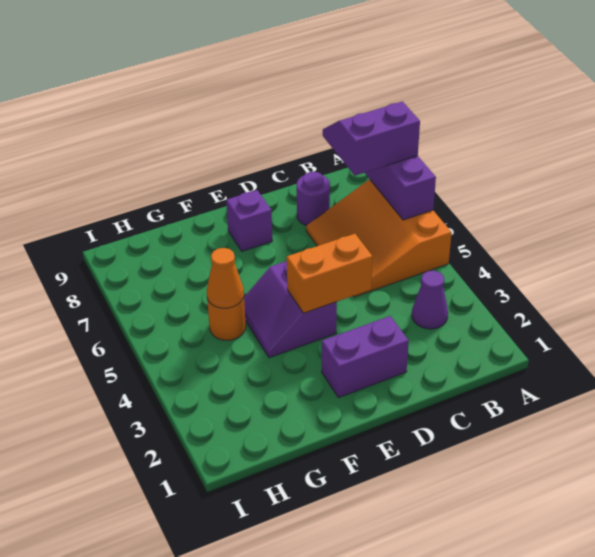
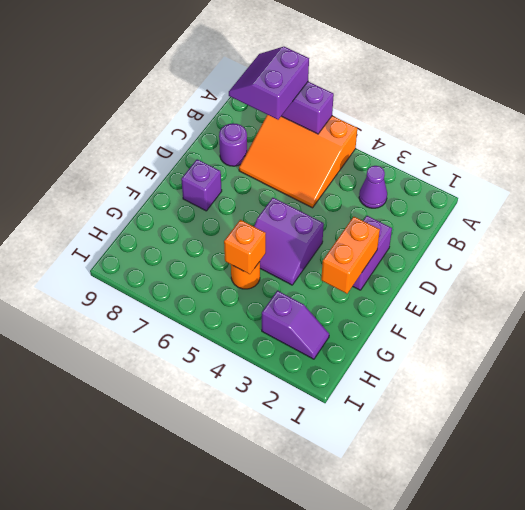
orange brick D4:E4 level 2 -> orange brick E2:F2 level 2
orange cone G5 level 2 -> orange brick G5 level 2
none -> purple slope H2:H3 level 1 top 3

